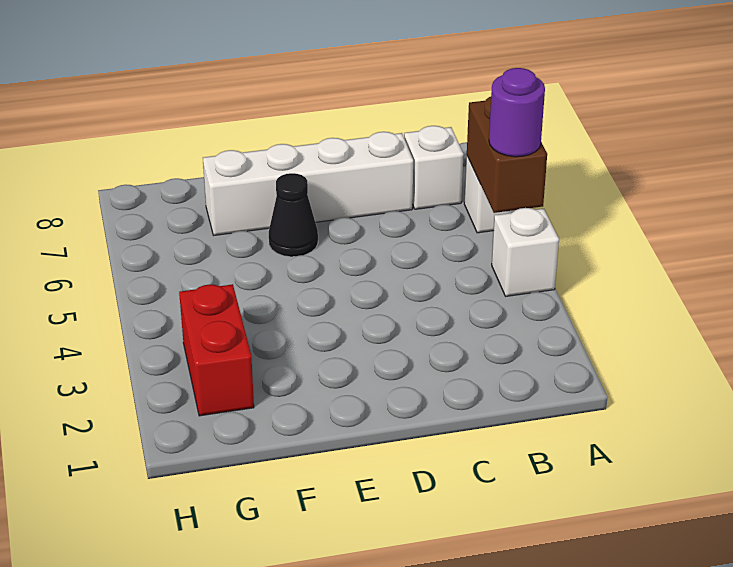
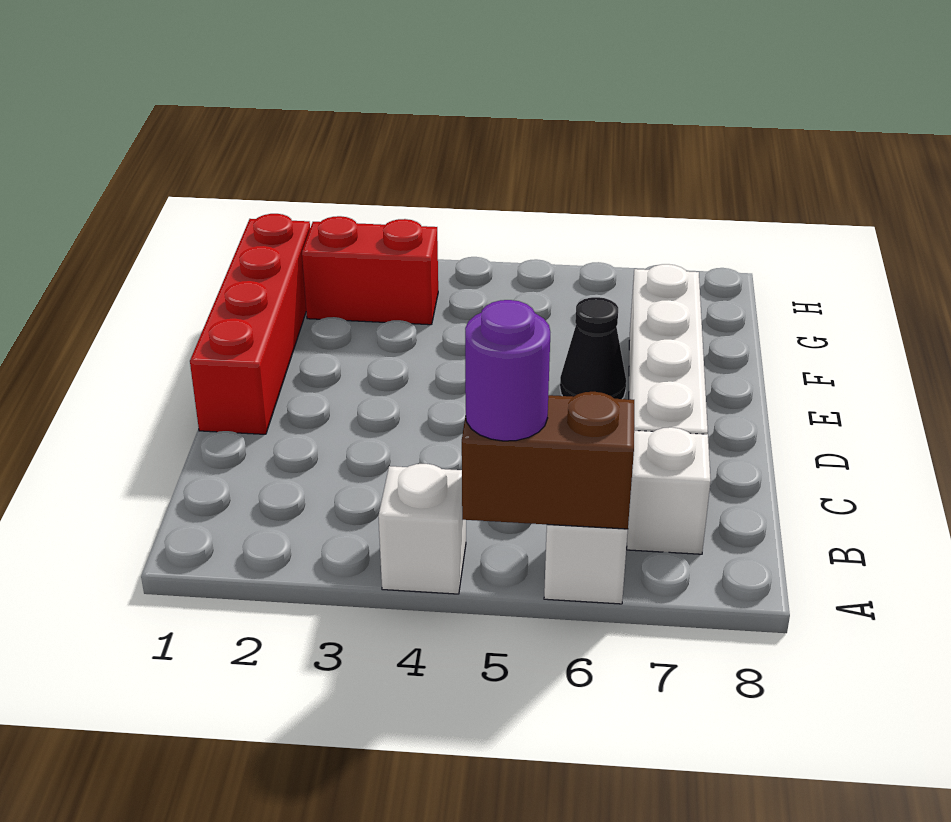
none -> red brick D1:G1 level 1

